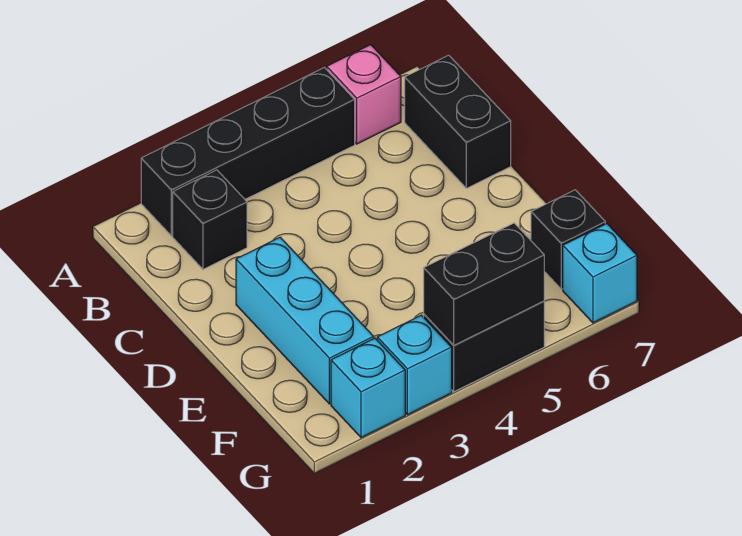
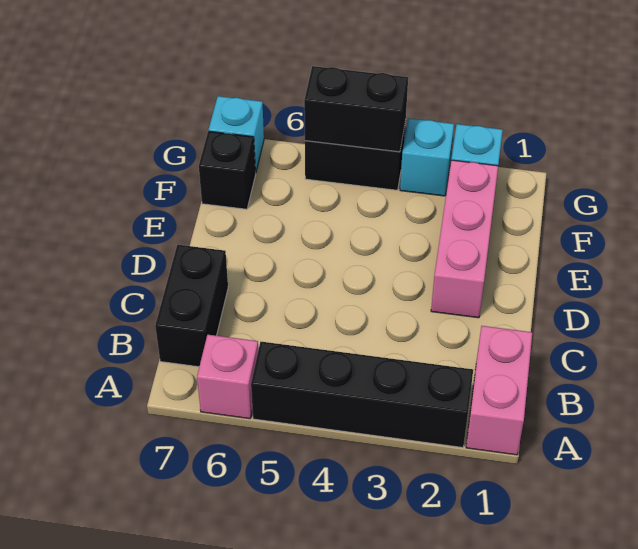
none -> pink brick A1:B1 level 1
black brick B2 level 1 -> none
cyan brick D2:F2 level 1 -> pink brick D2:F2 level 1

